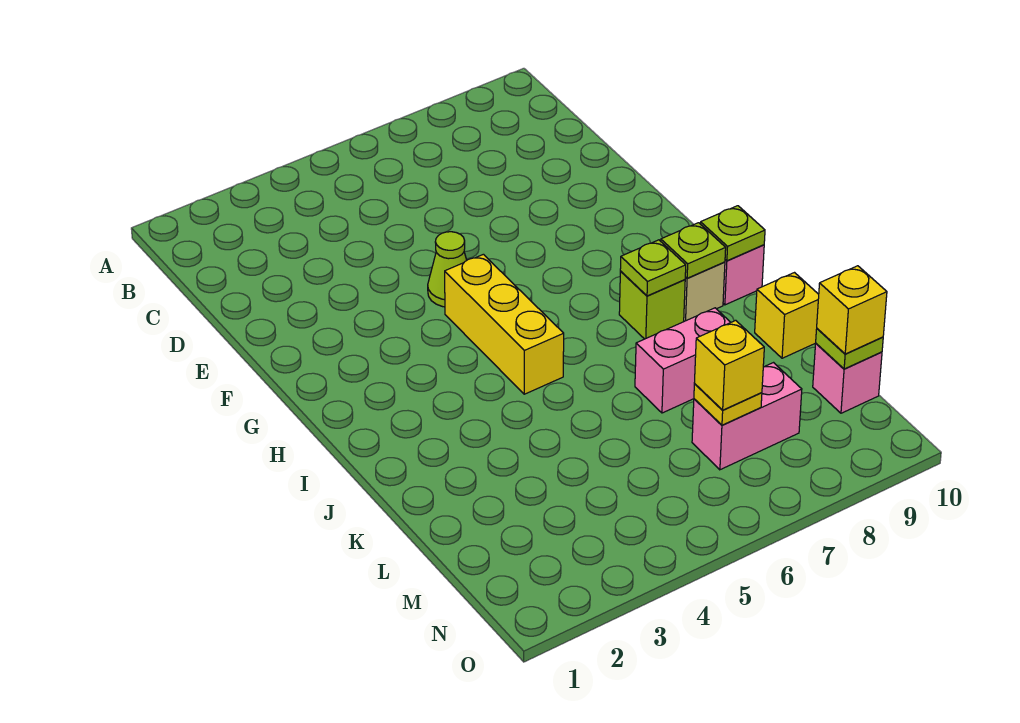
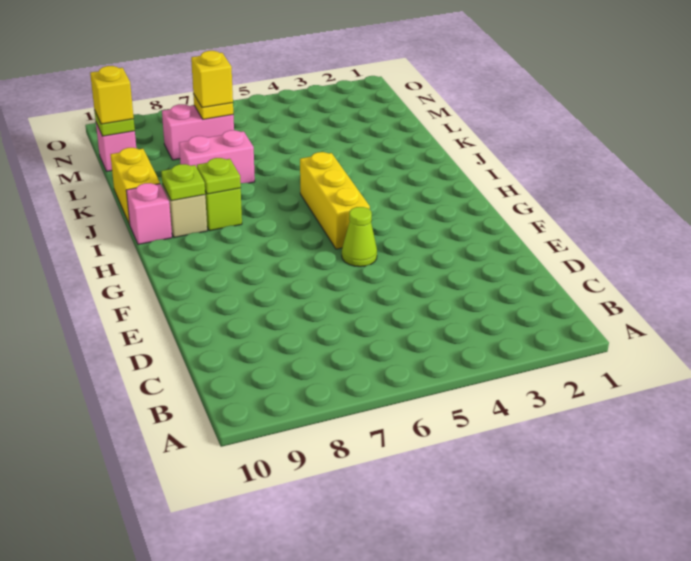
lime plate I10 level 2 -> none
yellow brick K10 level 1 -> yellow brick J10:K10 level 1

